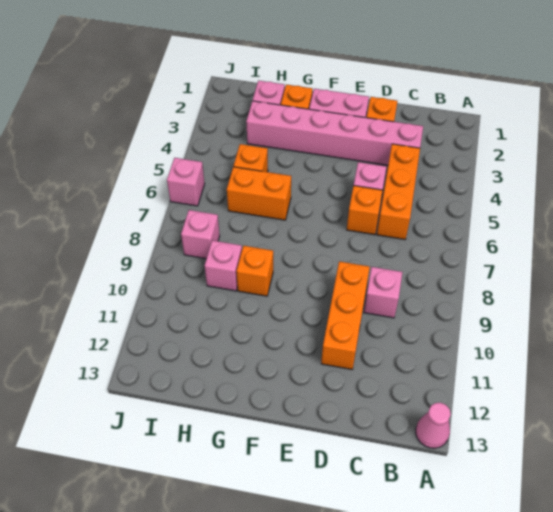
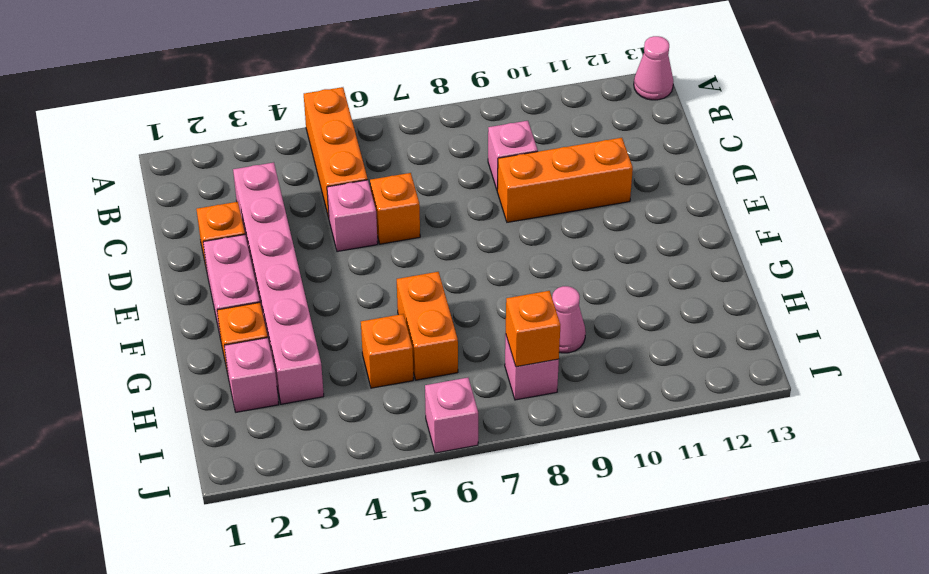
orange brick C4:C6 level 1 -> orange brick A5:C5 level 1
orange brick G9 level 1 -> orange brick I8 level 2
pink brick H9 level 1 -> pink cone H9 level 1

